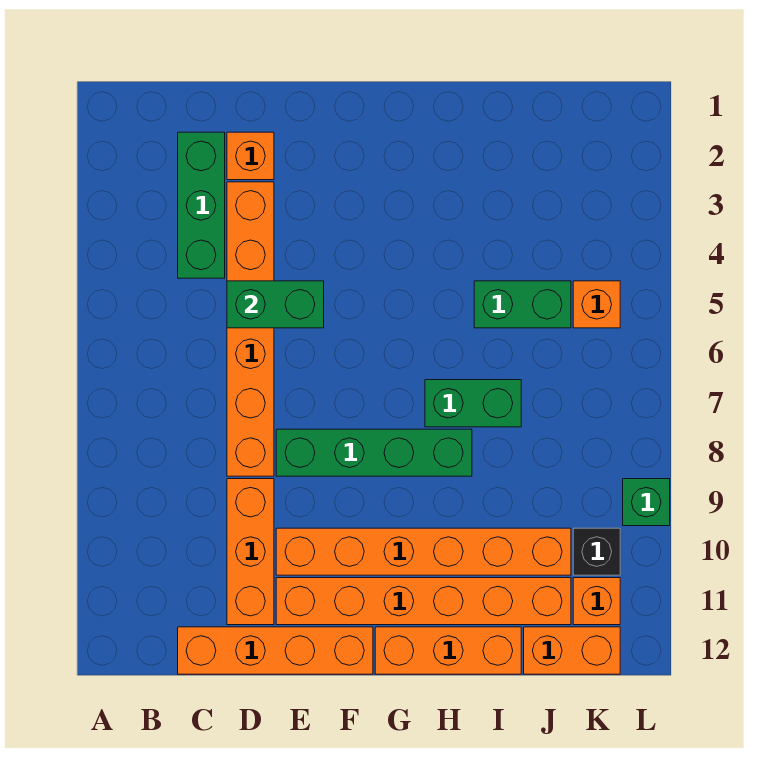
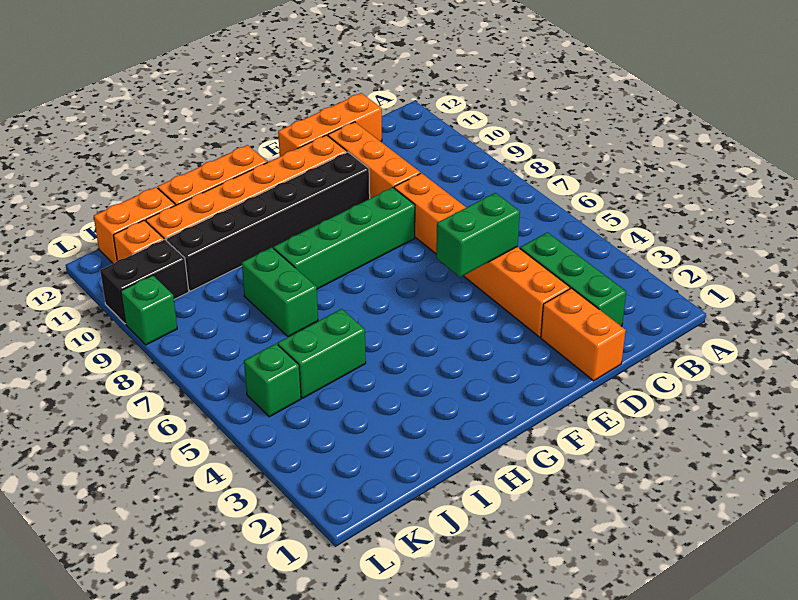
orange brick C12:F12 level 1 -> orange brick C12:E12 level 1
orange brick D2 level 1 -> orange brick D1:D2 level 1
orange brick E10:J10 level 1 -> black brick E10:J10 level 1
green brick H7:I7 level 1 -> green brick I7:I8 level 1
orange brick K5 level 1 -> green brick K5 level 1
black brick K10 level 1 -> black brick K10:L10 level 1

